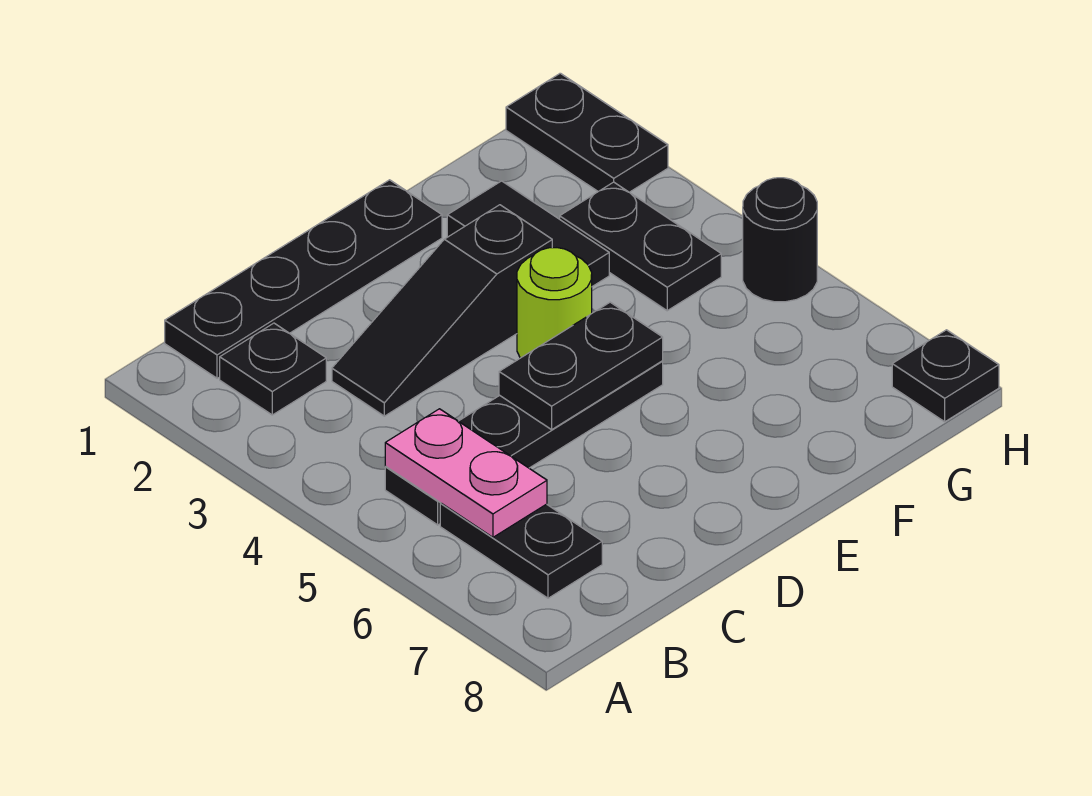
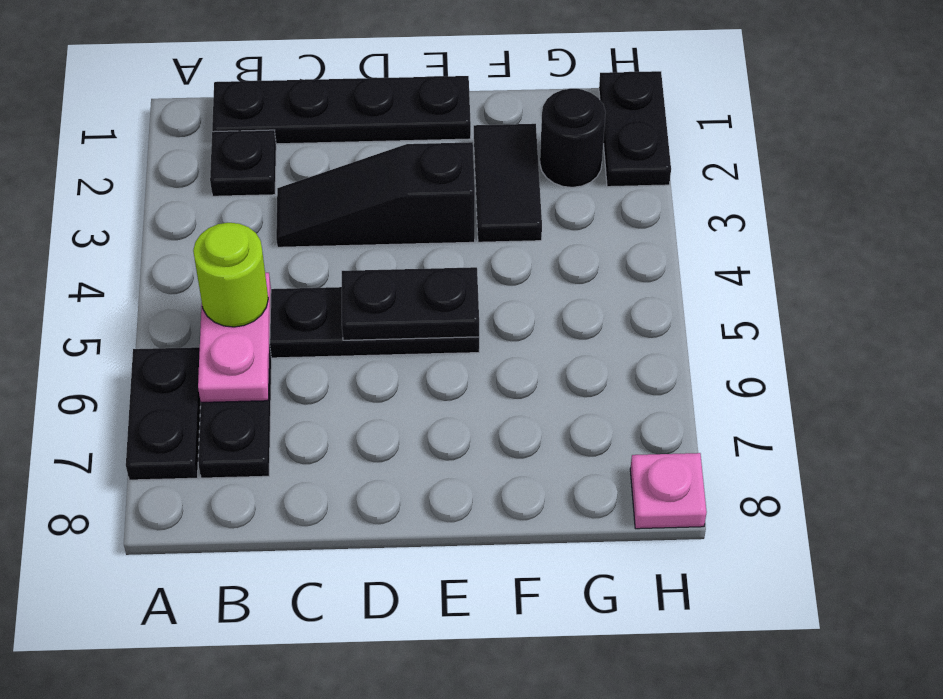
lime round brick E4 level 1 -> lime round brick B5 level 3
black plate G3:G4 level 1 -> black plate A6:A7 level 1
black round brick H5 level 1 -> black round brick G2 level 1
black plate H8 level 1 -> pink plate H8 level 1

